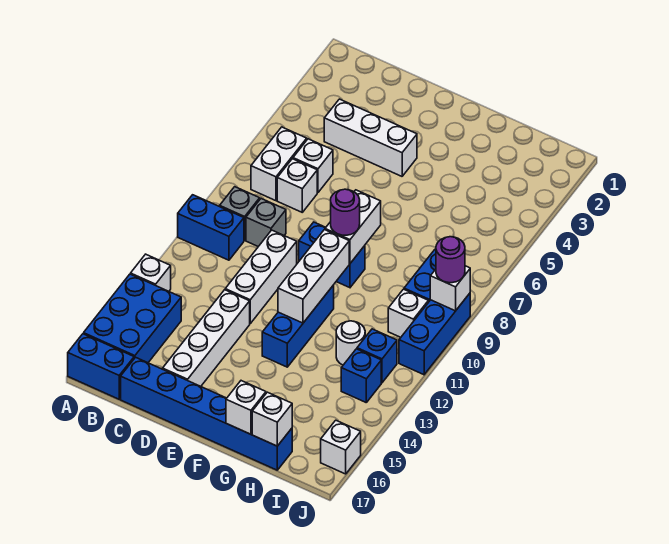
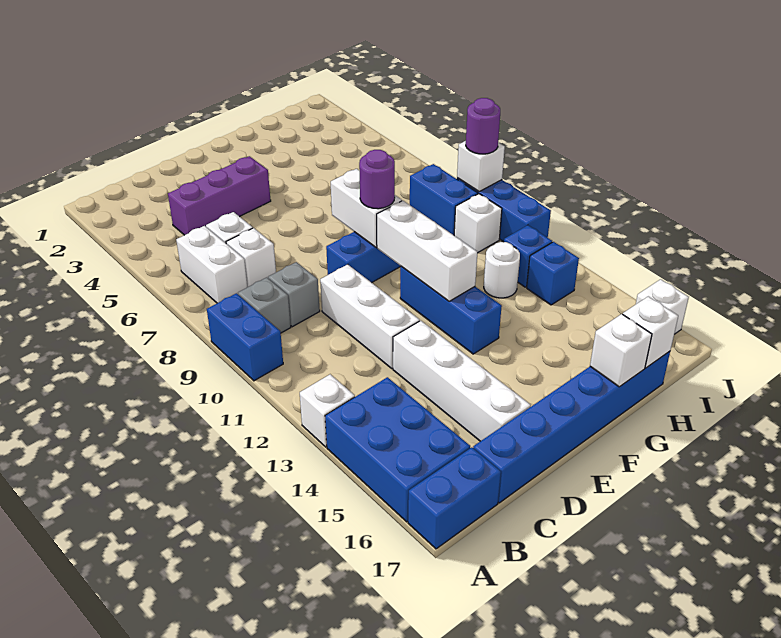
blue brick A10:B10 level 1 -> blue brick A9:A10 level 1
white brick C4:E4 level 1 -> purple brick C4:E4 level 1

